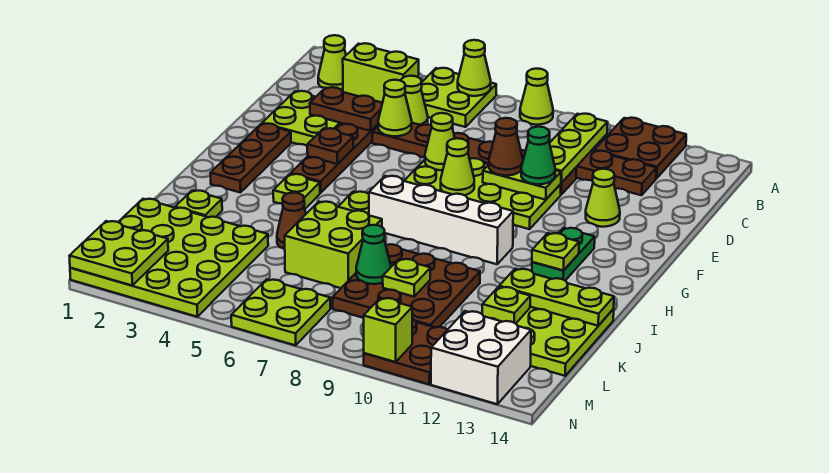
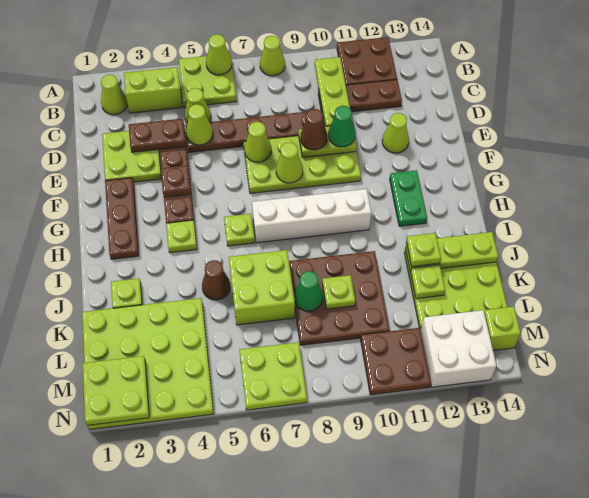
lime plate H12 level 2 -> lime plate J12 level 3
lime brick N10 level 2 -> lime brick M14 level 1

